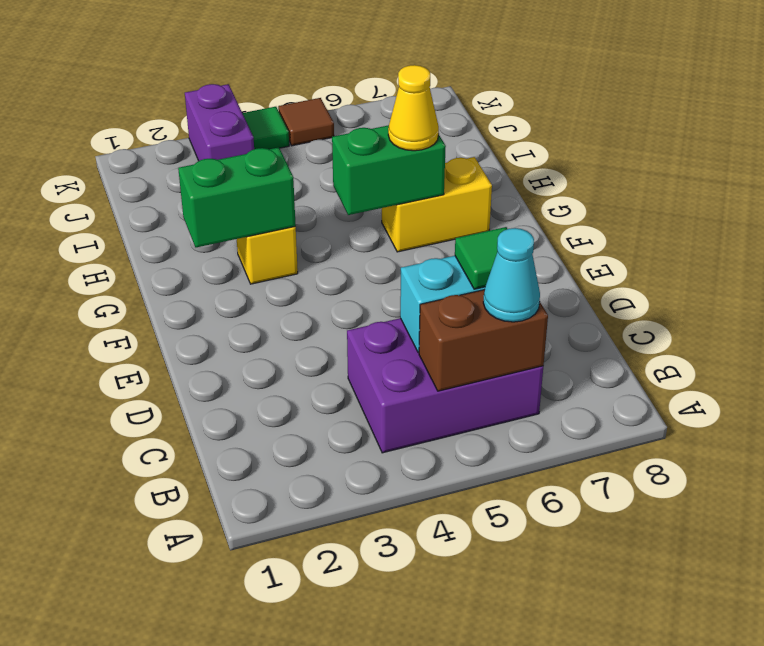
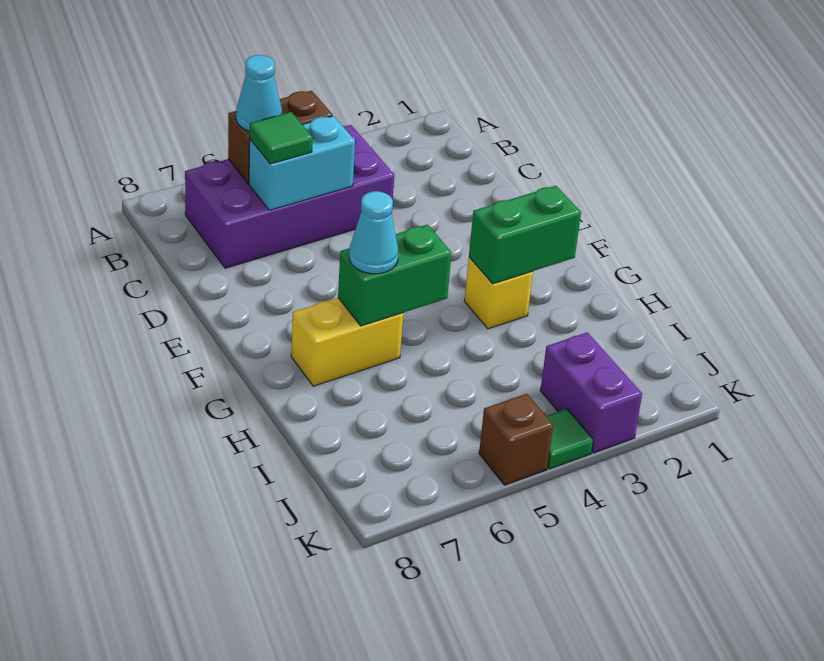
purple brick B4:C6 level 1 -> purple brick B4:C7 level 1
yellow cone G6 level 3 -> cyan cone G6 level 3
brown tile K5 level 1 -> brown brick K5 level 1

